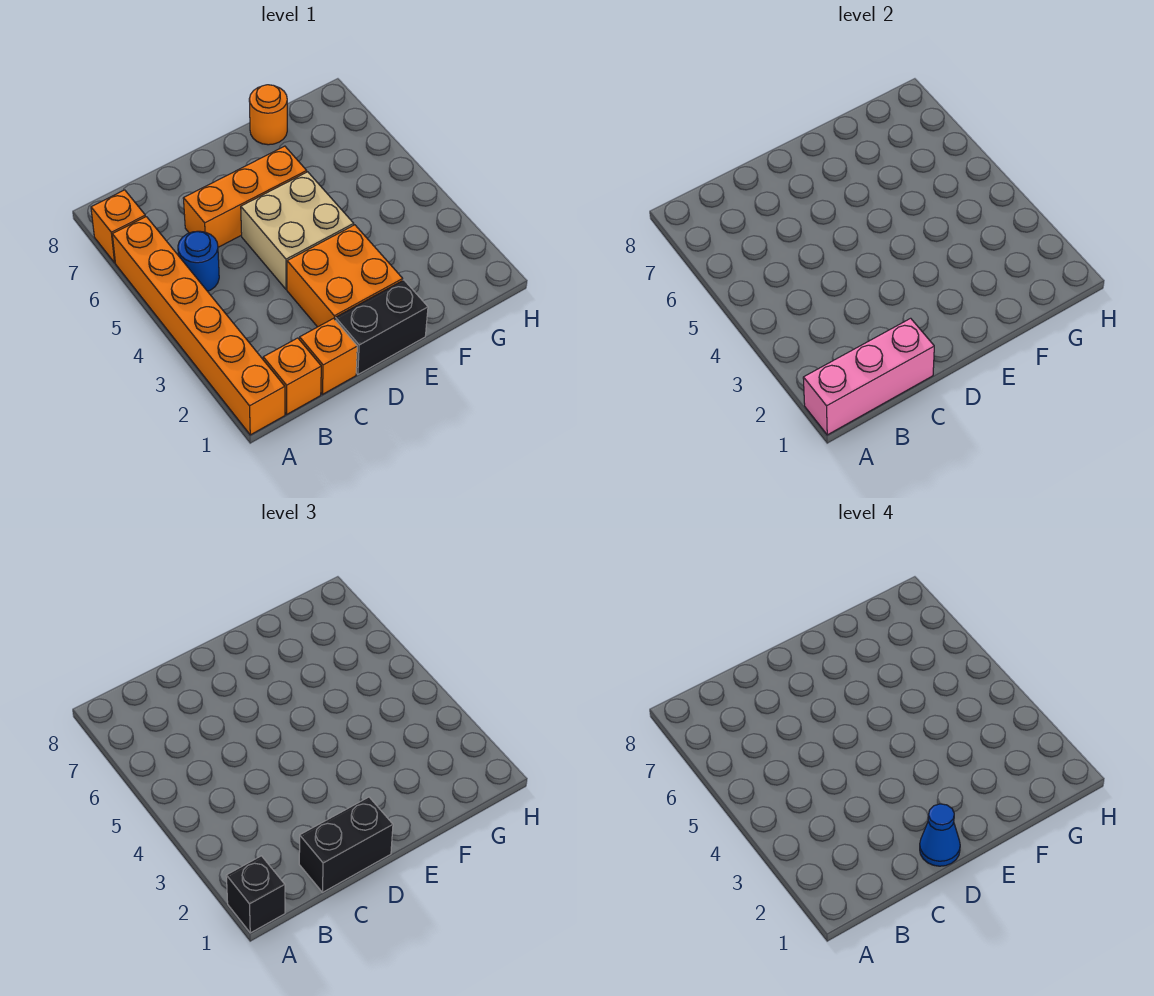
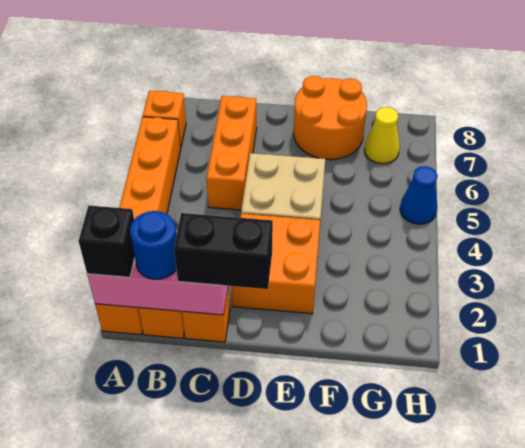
blue round brick B5 level 1 -> blue round brick B1 level 3
orange brick C6:E6 level 1 -> orange brick C5:C7 level 1
black brick D1:E1 level 1 -> none
blue cone D1 level 4 -> blue cone H5 level 1
orange round brick F8 level 1 -> orange round brick E7:F8 level 1
none -> yellow cone G7 level 1

